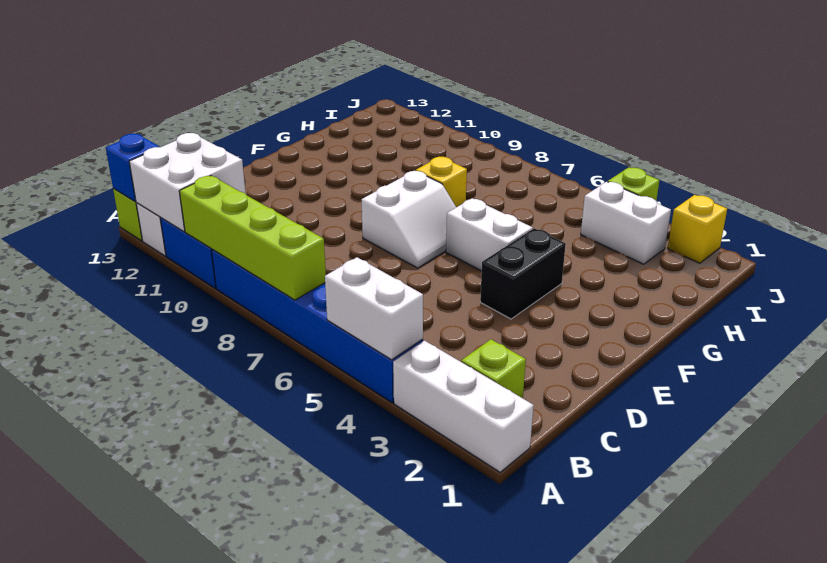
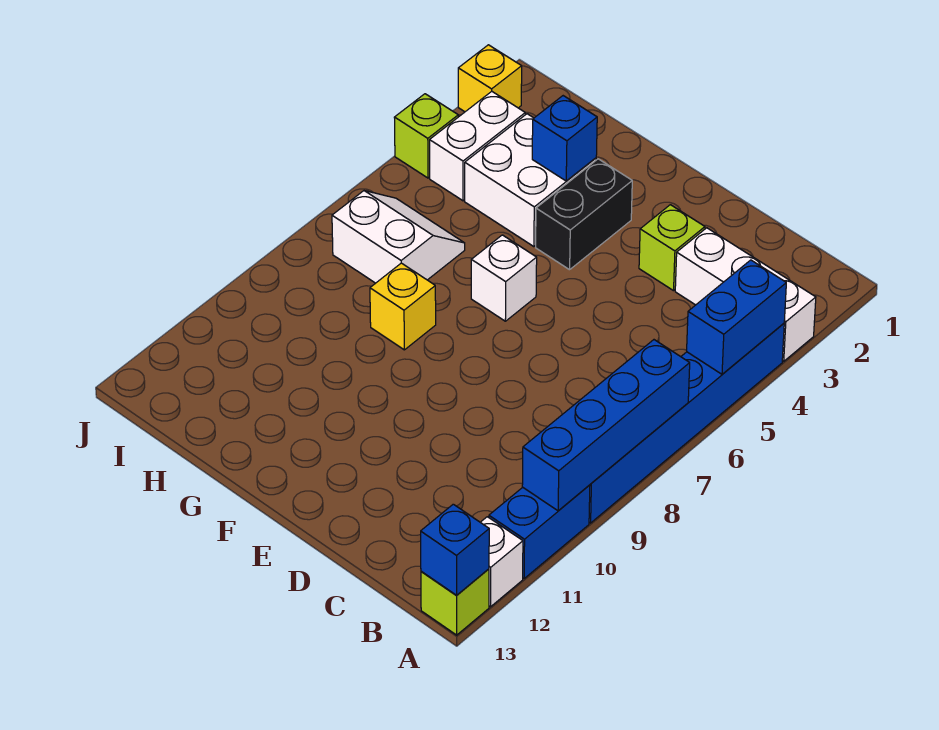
white brick A1:A3 level 1 -> white brick A3:C3 level 1
white brick A4:A5 level 2 -> blue brick A4:A5 level 2
lime brick A7:A10 level 2 -> blue brick A7:A10 level 2
white brick A11:B12 level 2 -> white brick G3:H4 level 1
lime brick B2 level 1 -> lime brick D3 level 1
black brick E4:F4 level 1 -> black brick F3:F4 level 1
white slope E7:F8 level 1 top 8 -> white slope H6:I7 level 1 top 7
white brick F5:F6 level 1 -> white brick F6 level 1
none -> blue brick G3 level 2

